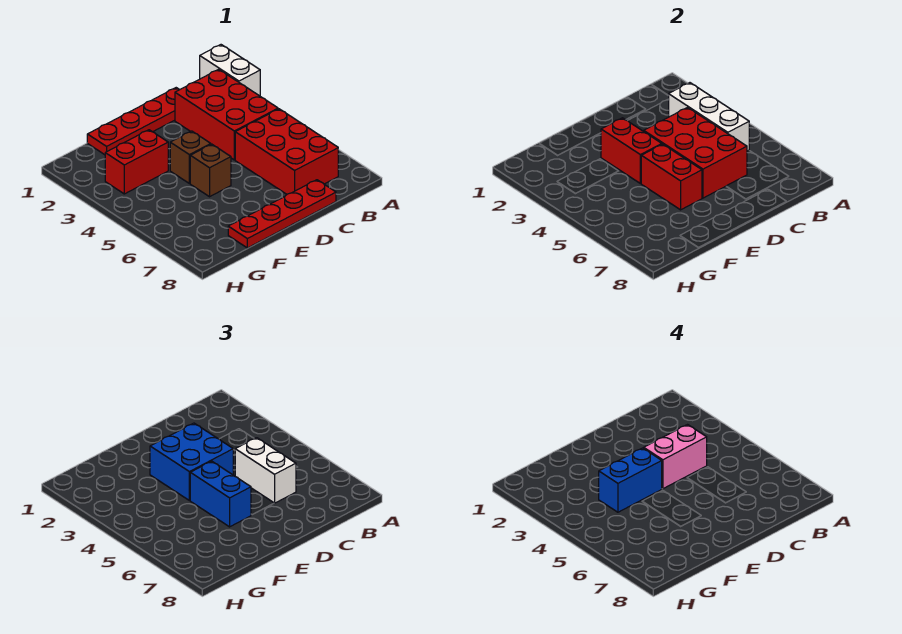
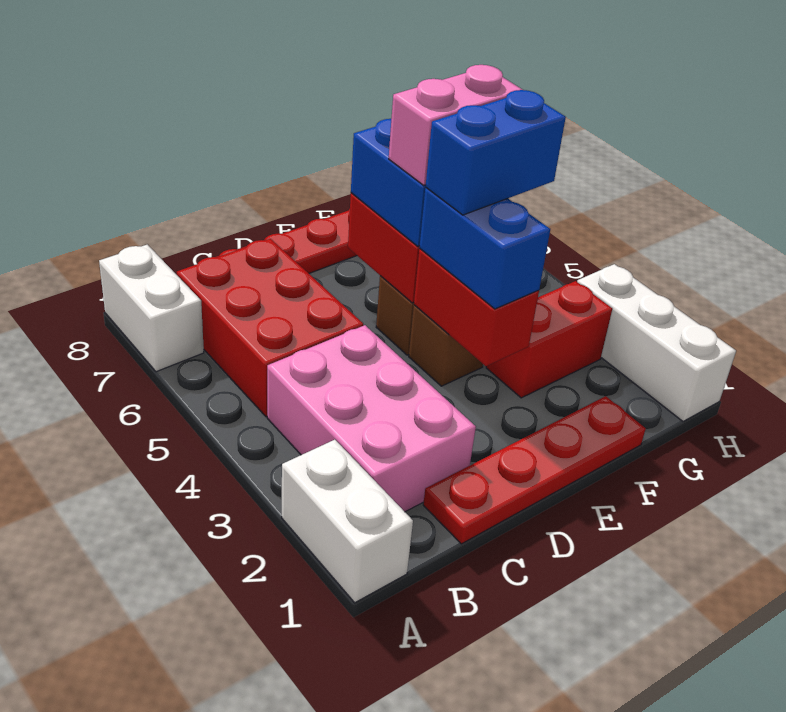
red brick B2:C4 level 1 -> pink brick B2:C4 level 1
white brick B3:B5 level 2 -> white brick H1:H3 level 1
red brick C4:D6 level 2 -> none
pink brick C4:D4 level 4 -> pink brick E5:F5 level 4
white brick C5:C6 level 3 -> white brick A7:A8 level 1
blue brick D3:E4 level 3 -> blue brick E3:E4 level 3

